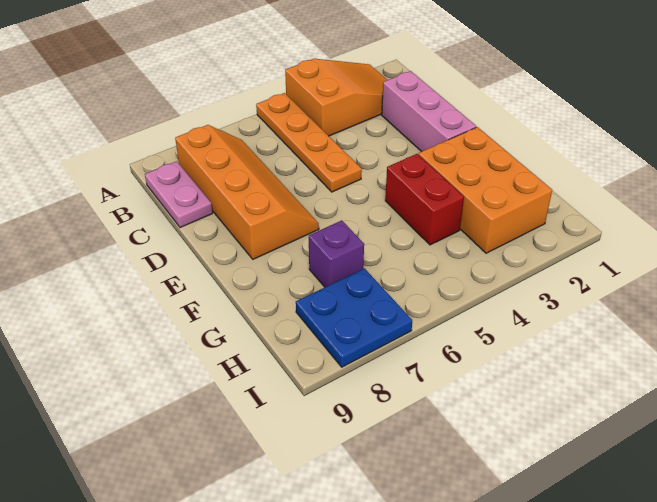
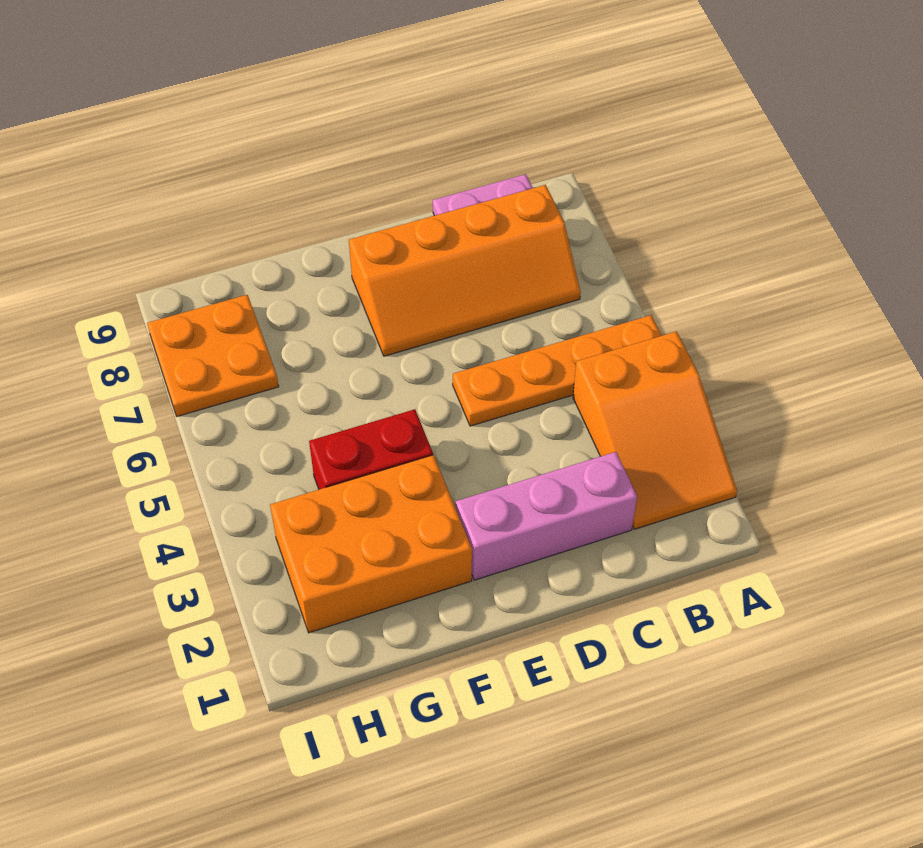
purple brick G7 level 1 -> none
blue plate H7:I8 level 1 -> orange plate H7:I8 level 1

